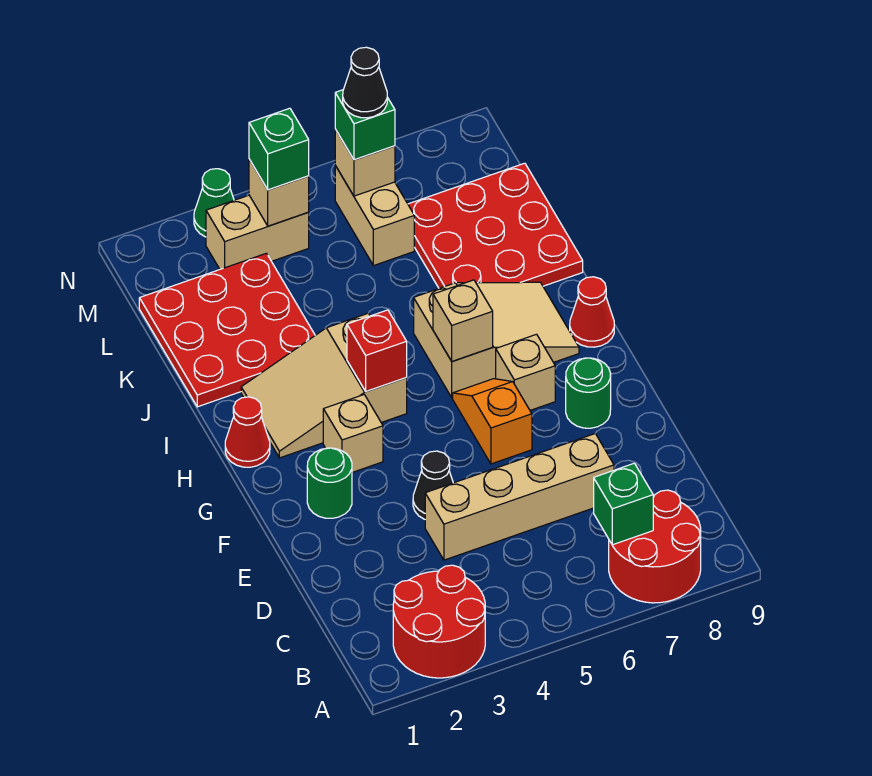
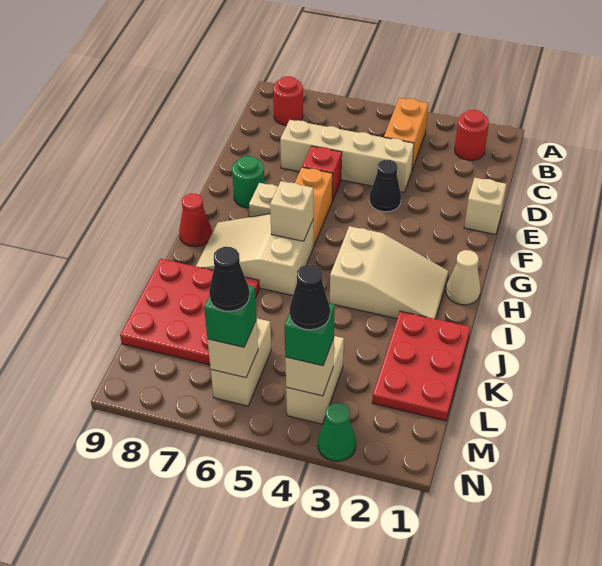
red round brick A2:B3 level 1 -> red round brick B2 level 1
red round brick A7:B8 level 1 -> red round brick B8 level 1
none -> orange brick B4:C4 level 1
green brick B7 level 2 -> none
green round brick F2 level 1 -> none
tan brick G3 level 1 -> tan brick E1 level 1
red cone H1 level 1 -> tan cone H1 level 1
red brick H4 level 2 -> red brick E6 level 1
red plate J1:L3 level 1 -> red plate J1:L2 level 1
tan brick M3:M4 level 1 -> tan brick L4:M4 level 1
none -> black cone M4 level 4

